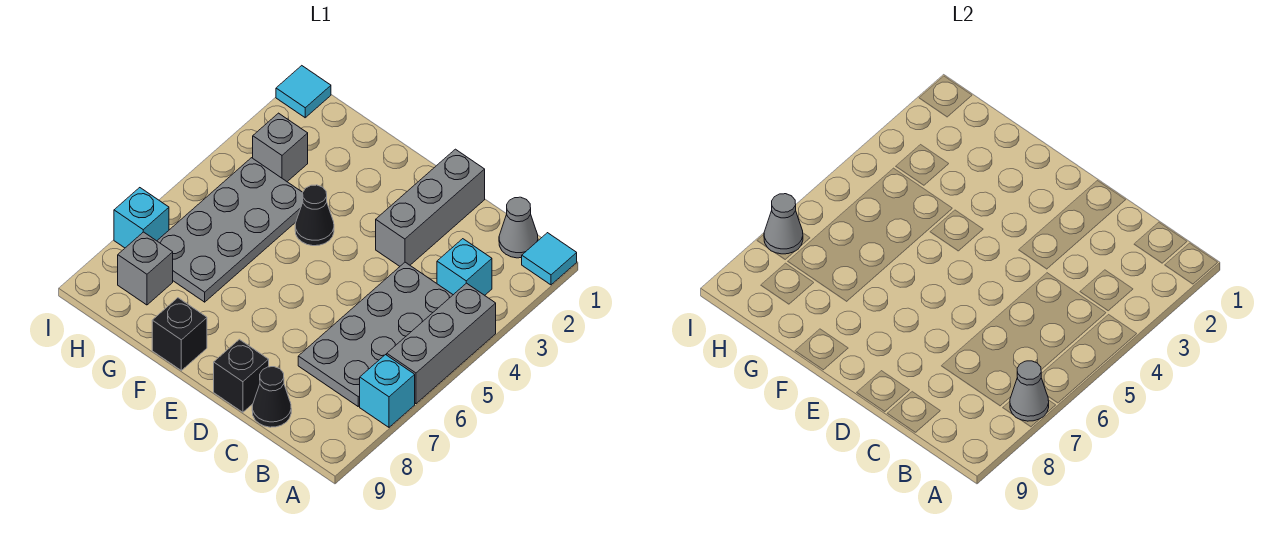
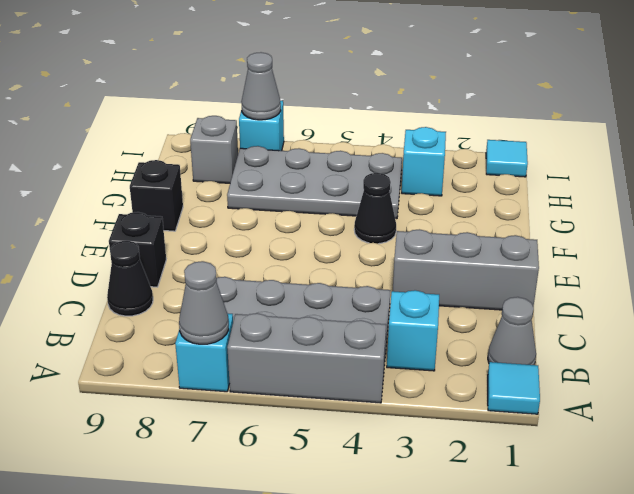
grey brick H3 level 1 -> cyan brick H3 level 1

